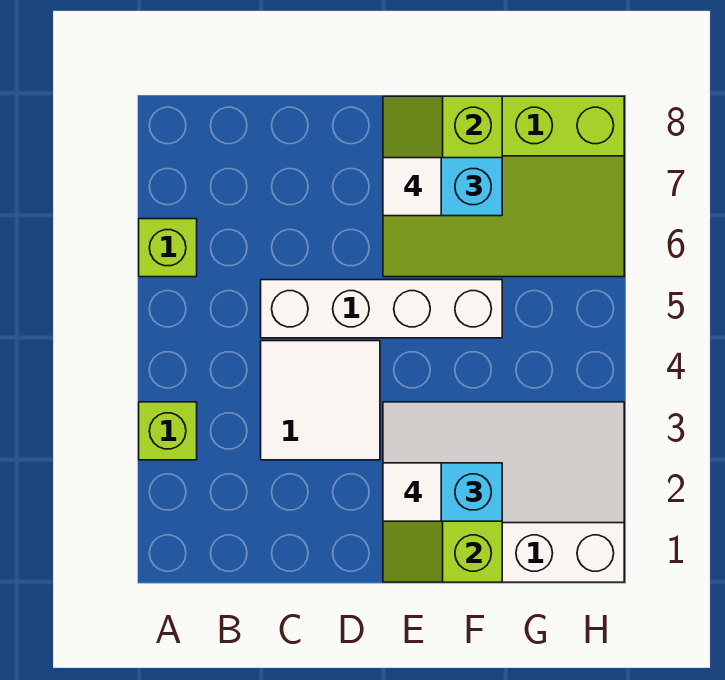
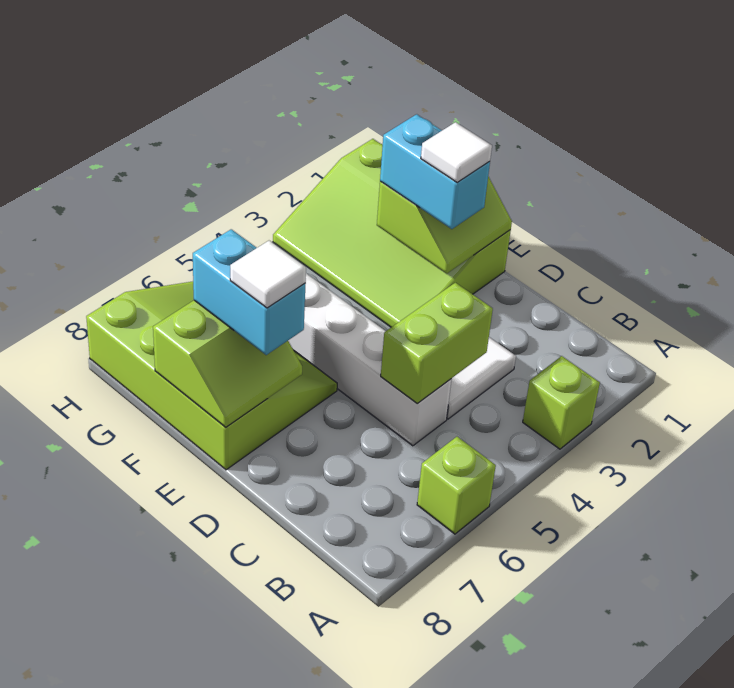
none -> lime brick C4:C5 level 2
white slope E1:H3 level 1 top 1 -> lime slope E1:H3 level 1 top 1

